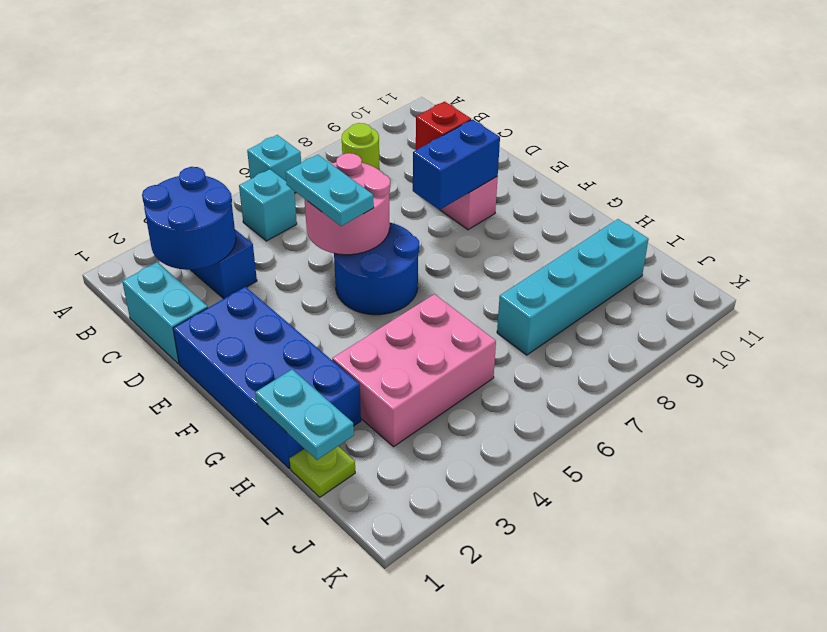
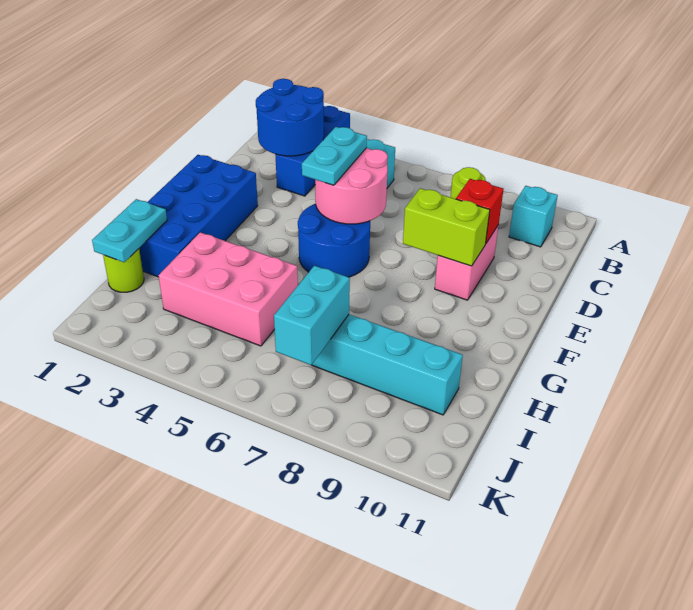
cyan brick A6 level 1 -> cyan brick B10 level 1
cyan brick C1:D1 level 1 -> cyan brick I7:J7 level 2
blue brick E8:E9 level 2 -> lime brick E8:E9 level 2
lime plate I1 level 1 -> lime round brick I1 level 1

